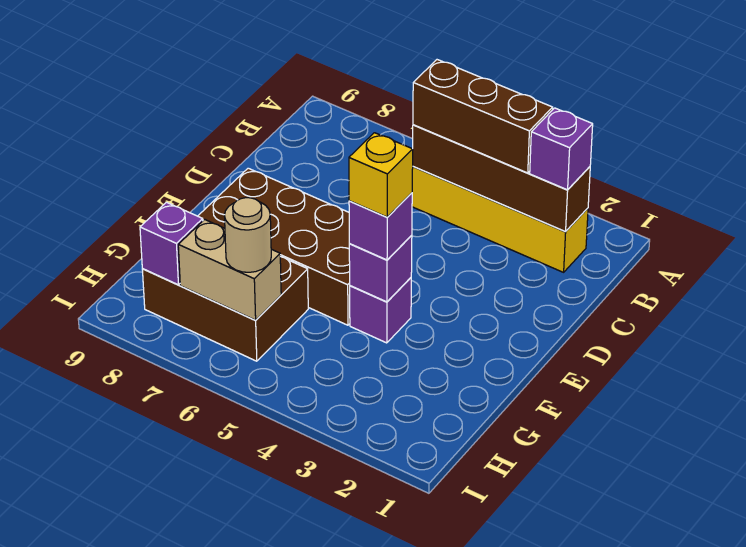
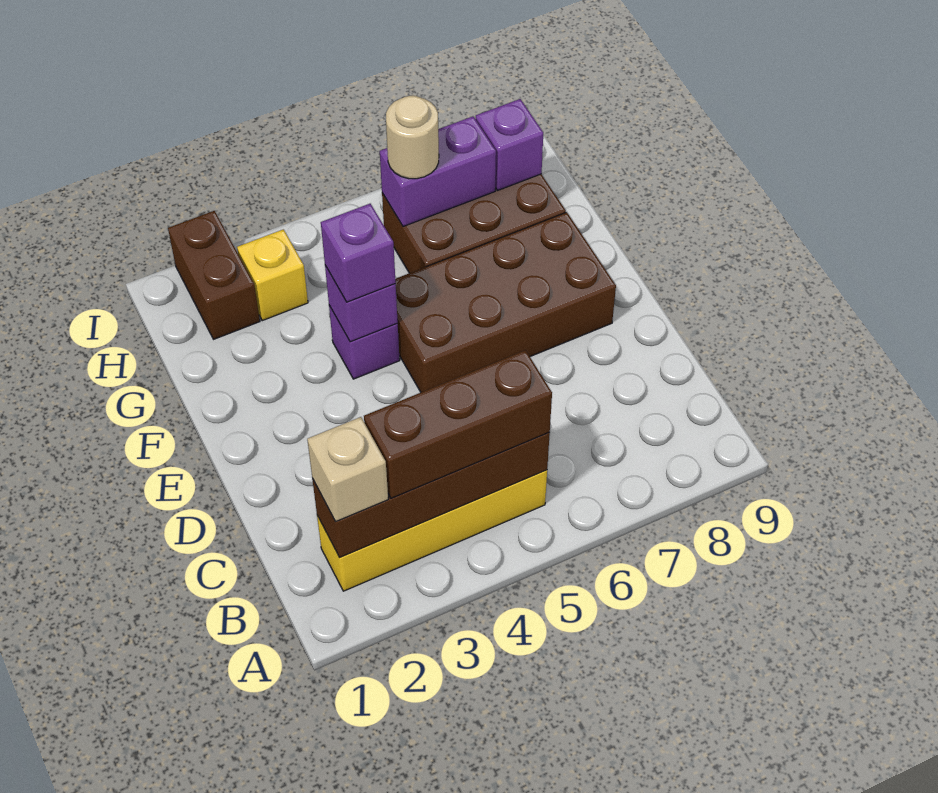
purple brick B2 level 3 -> tan brick B2 level 3
yellow brick F4 level 4 -> yellow brick H3 level 1
none -> brown brick H2:I2 level 1
tan brick H6:H7 level 2 -> purple brick H6:H7 level 2

